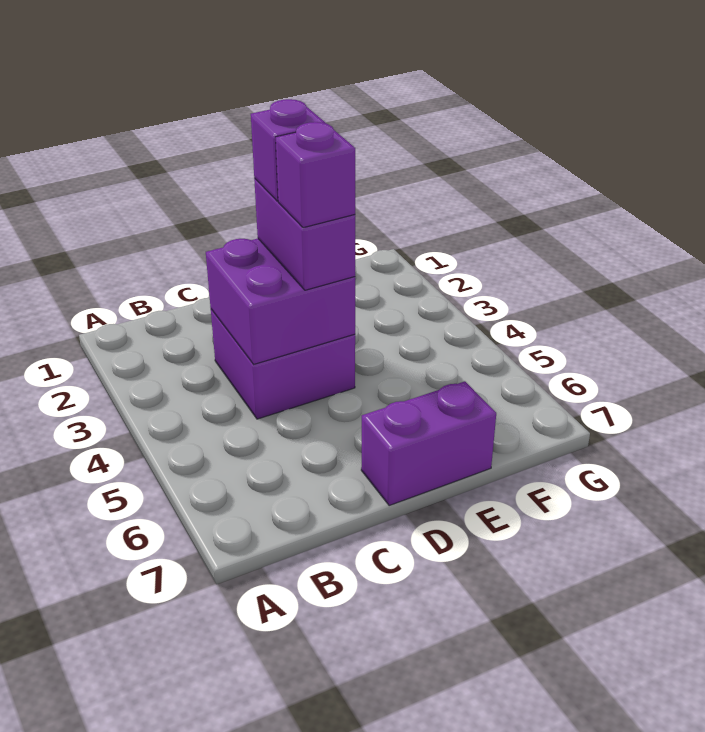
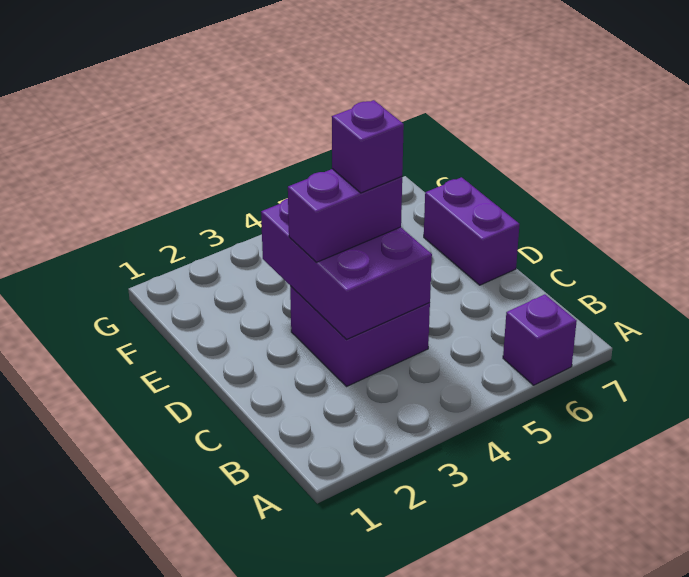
purple brick C3:D4 level 2 -> purple brick C3:E4 level 2
purple brick D3 level 4 -> purple brick A6 level 1

